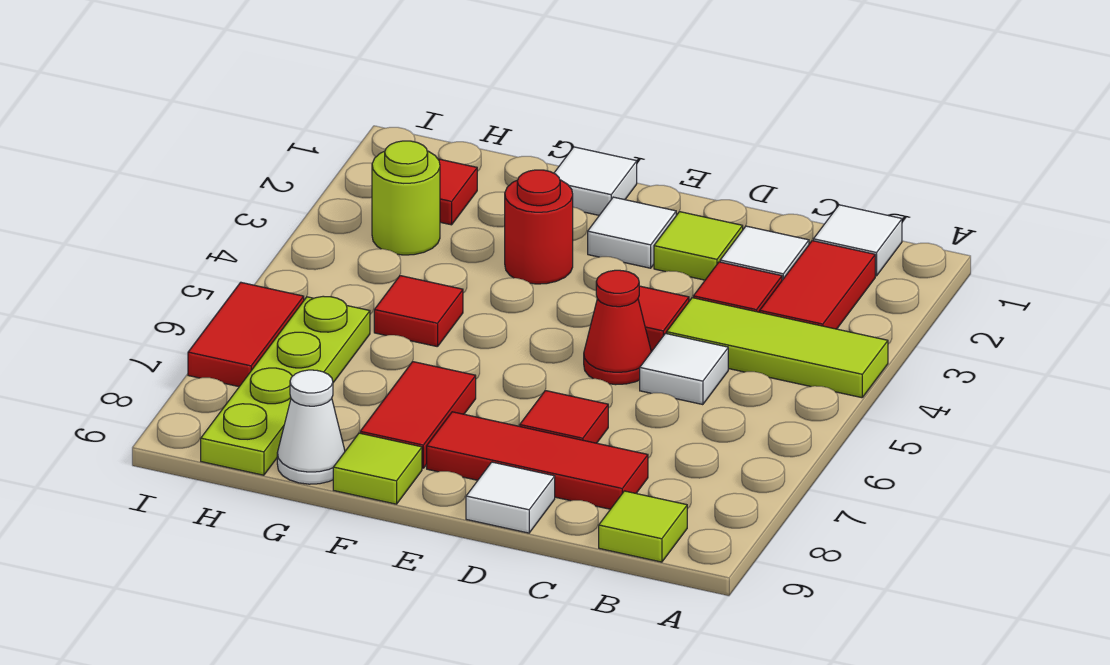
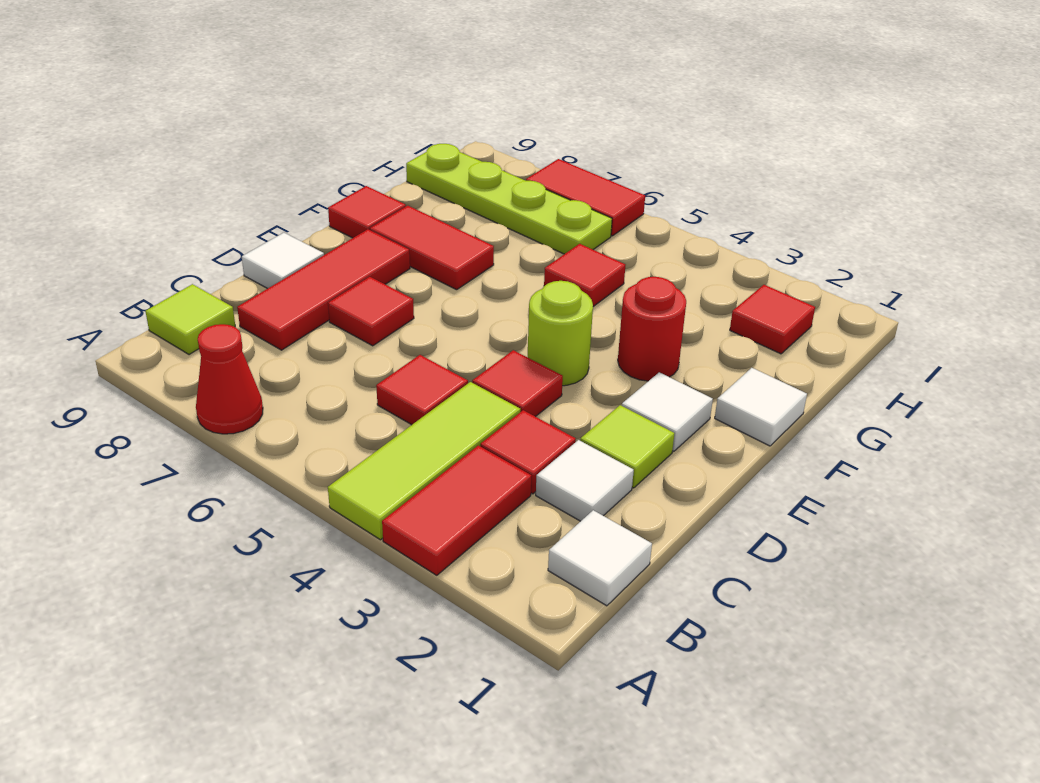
red tile B2:B3 level 1 -> red tile A3:B3 level 1
white tile C5 level 1 -> red tile C5 level 1
red cone D5 level 1 -> red cone A7 level 1
lime tile F9 level 1 -> red tile F9 level 1
white cone G9 level 1 -> none
lime round brick H3 level 1 -> lime round brick E4 level 1

